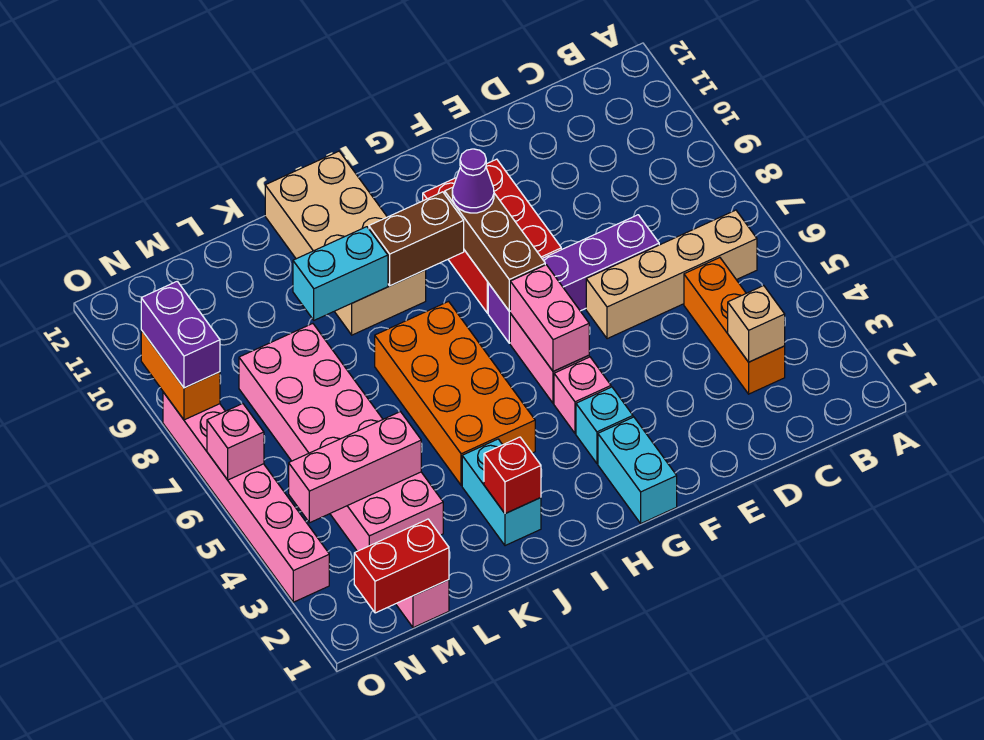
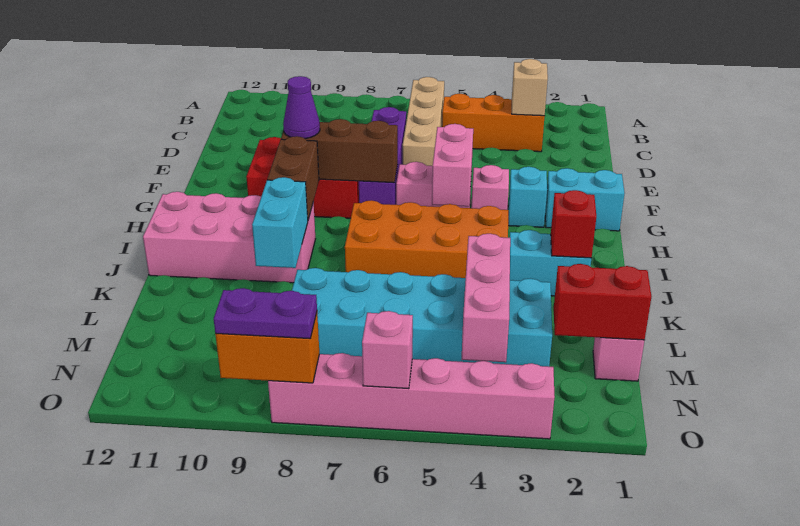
pink brick G5:G6 level 2 -> pink brick G5:H5 level 2
tan brick I9:J12 level 1 -> pink brick I9:J12 level 1
pink brick L3:M8 level 1 -> cyan brick L3:M8 level 1
red brick M1:N1 level 2 -> red brick M1:M2 level 2
purple brick O8:O9 level 3 -> purple plate O8:O9 level 3

